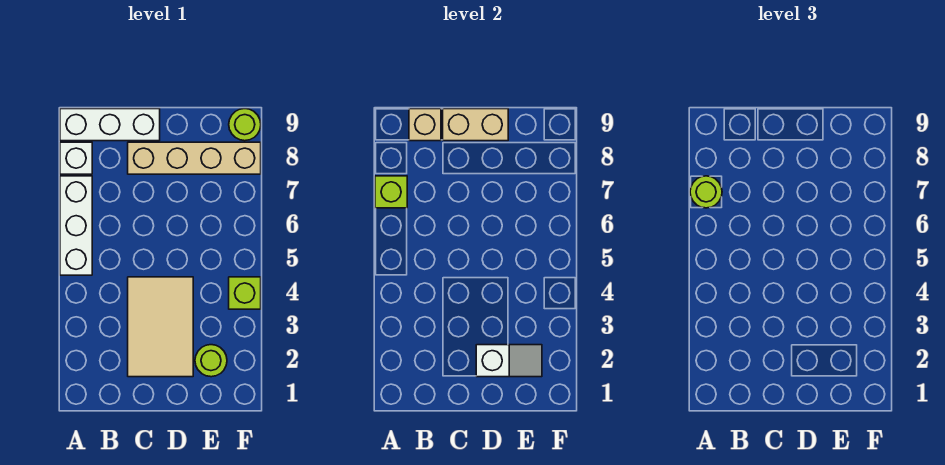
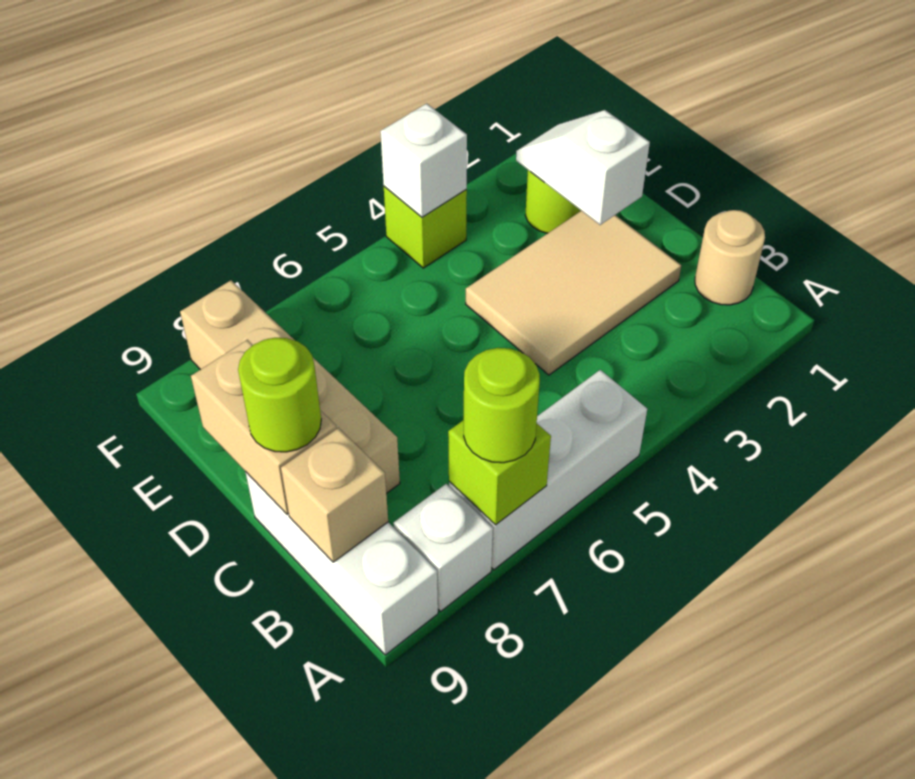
none -> tan round brick B1 level 1
none -> white brick F4 level 2
lime round brick F9 level 1 -> lime round brick C9 level 3

